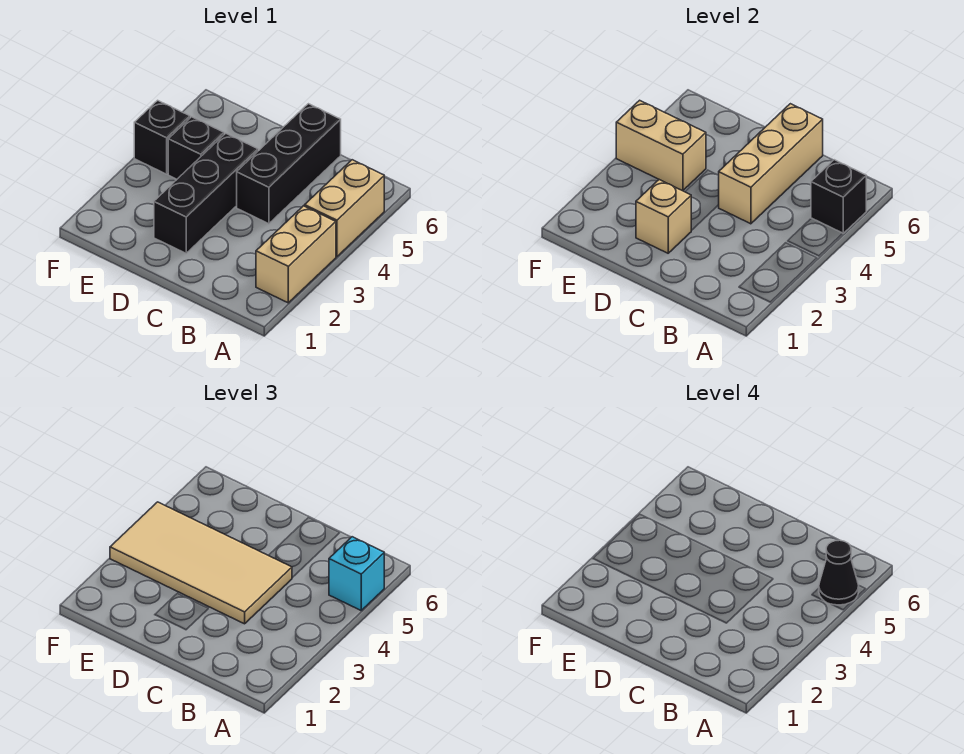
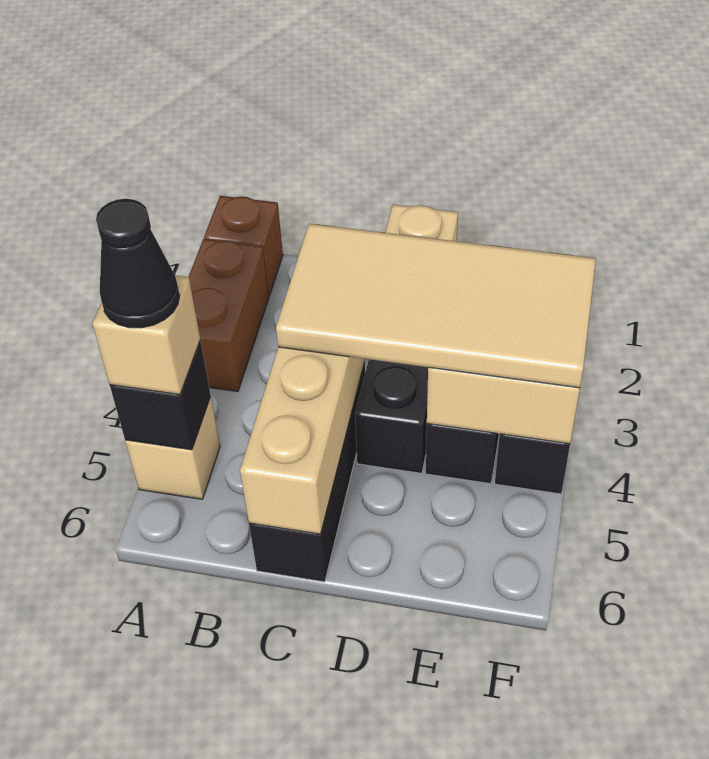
none -> brown brick A1 level 1
tan brick A2:A3 level 1 -> brown brick A2:A3 level 1
tan brick A4:A5 level 1 -> tan brick A5 level 1
cyan brick A5 level 3 -> tan brick A5 level 3

